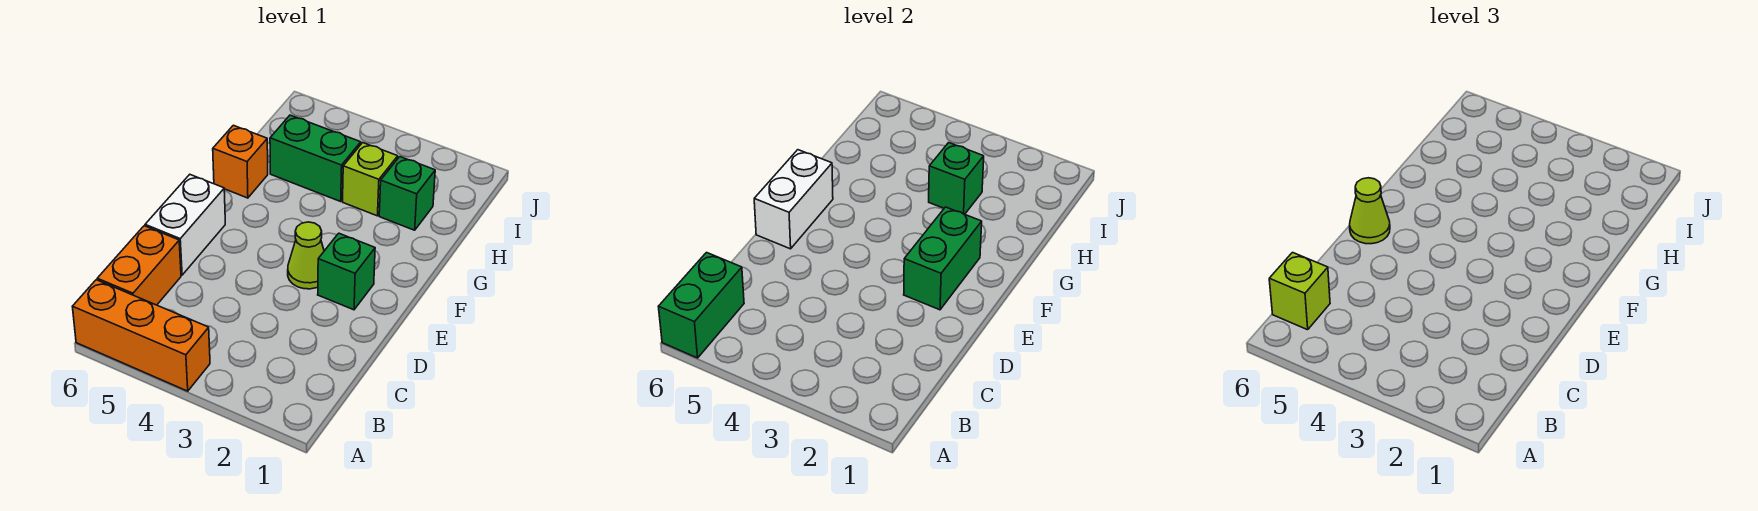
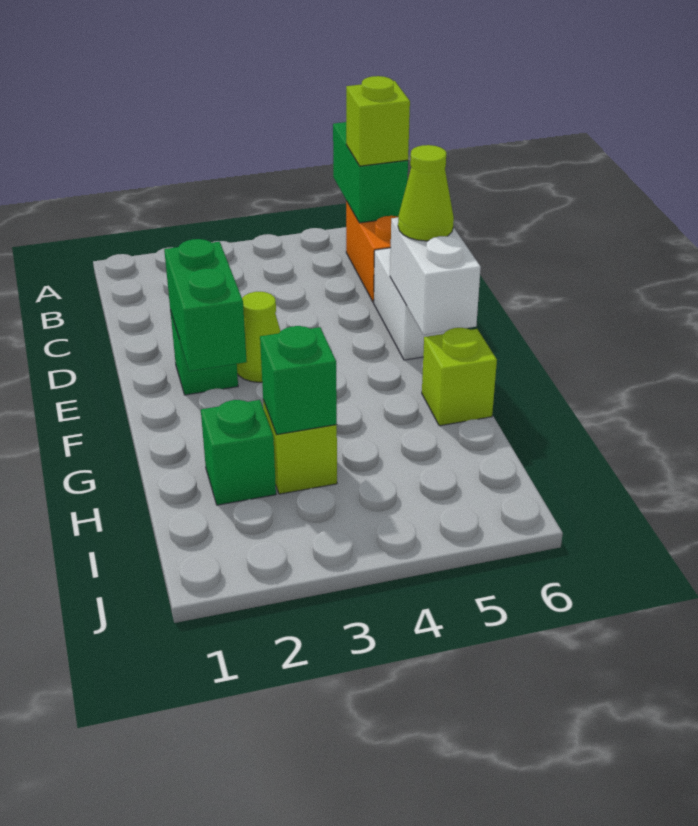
orange brick A4:A6 level 1 -> none
orange brick G6 level 1 -> lime brick G6 level 1
green brick H4:H5 level 1 -> none

